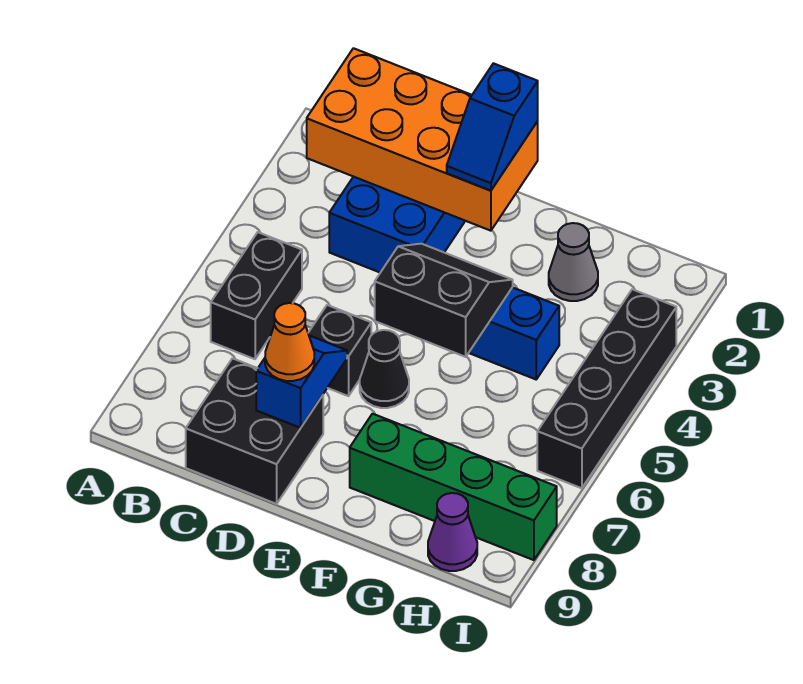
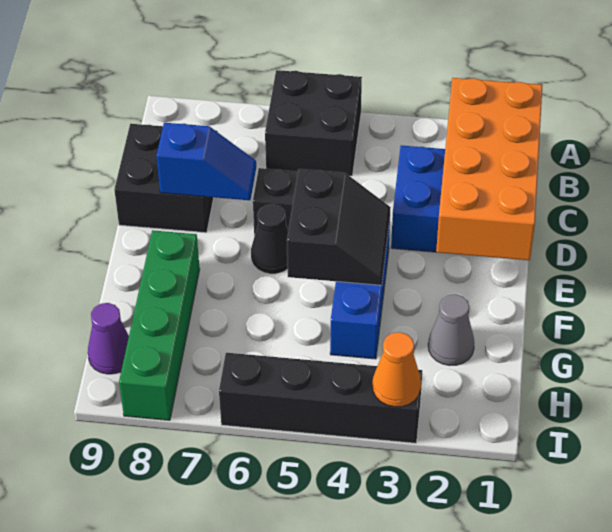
black brick B5:B6 level 1 -> black brick A5:B6 level 1
orange cone D8 level 3 -> orange cone I3 level 2
blue slope E1:E2 level 3 top 1 -> none

